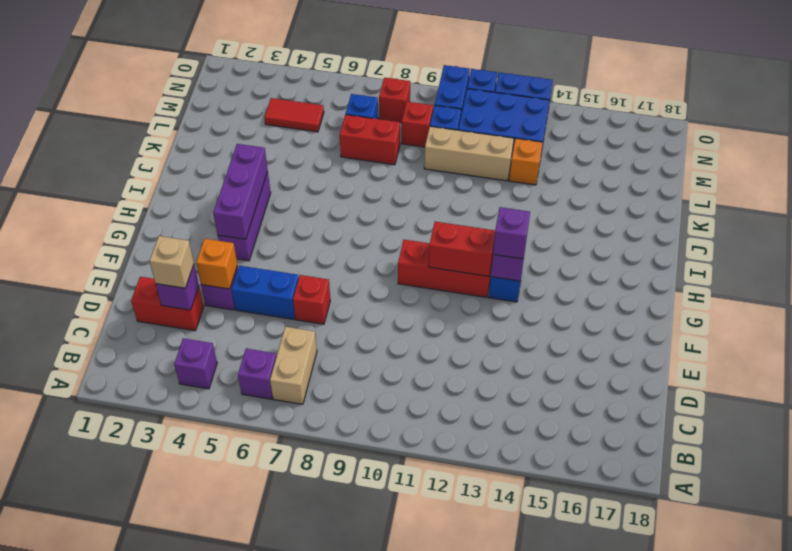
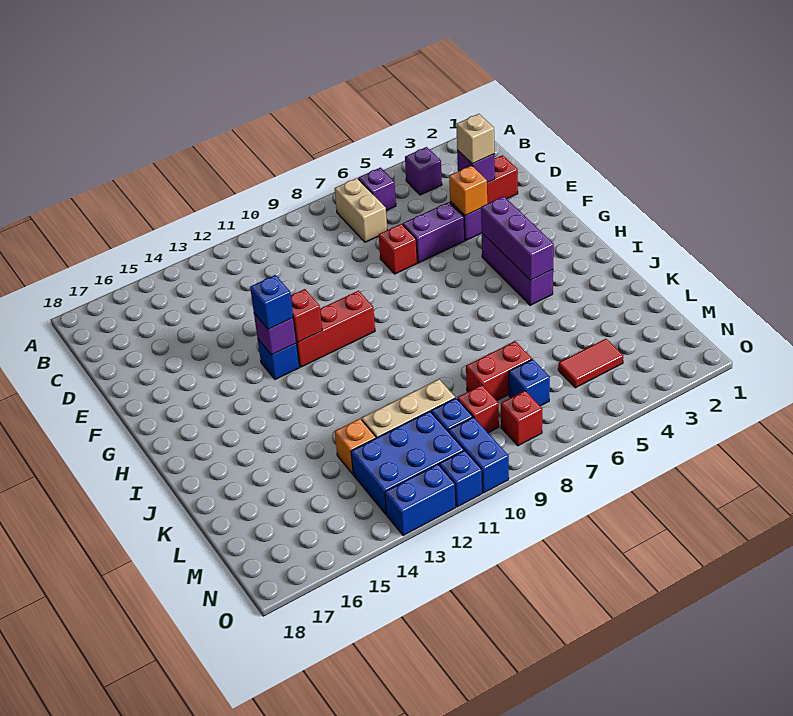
blue brick E5:E6 level 1 -> purple brick E5:E6 level 1
red brick G11:G12 level 2 -> red brick G12 level 2
purple brick G13 level 3 -> blue brick G13 level 3

